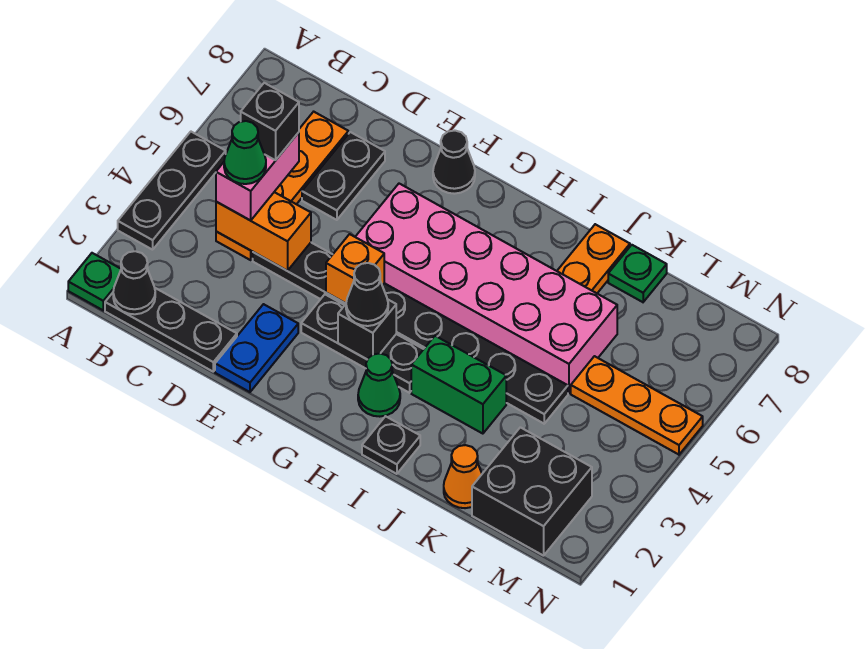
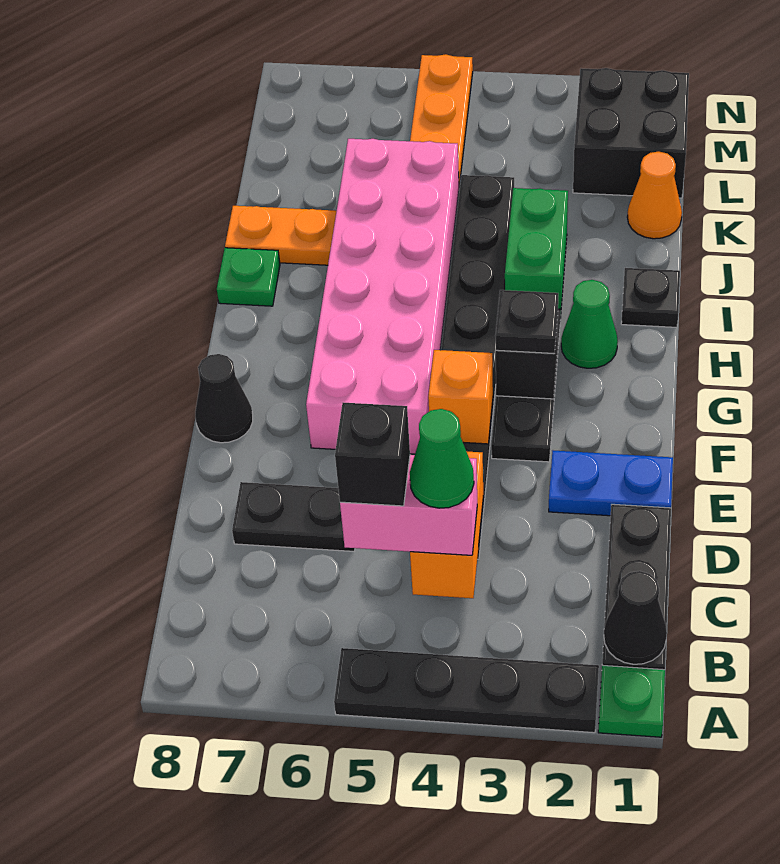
black plate A3:A5 level 1 -> black plate A2:A5 level 1
orange plate C4:C7 level 1 -> none
black cone G3 level 3 -> black plate G3 level 3
green plate K8 level 1 -> green plate I8 level 1

